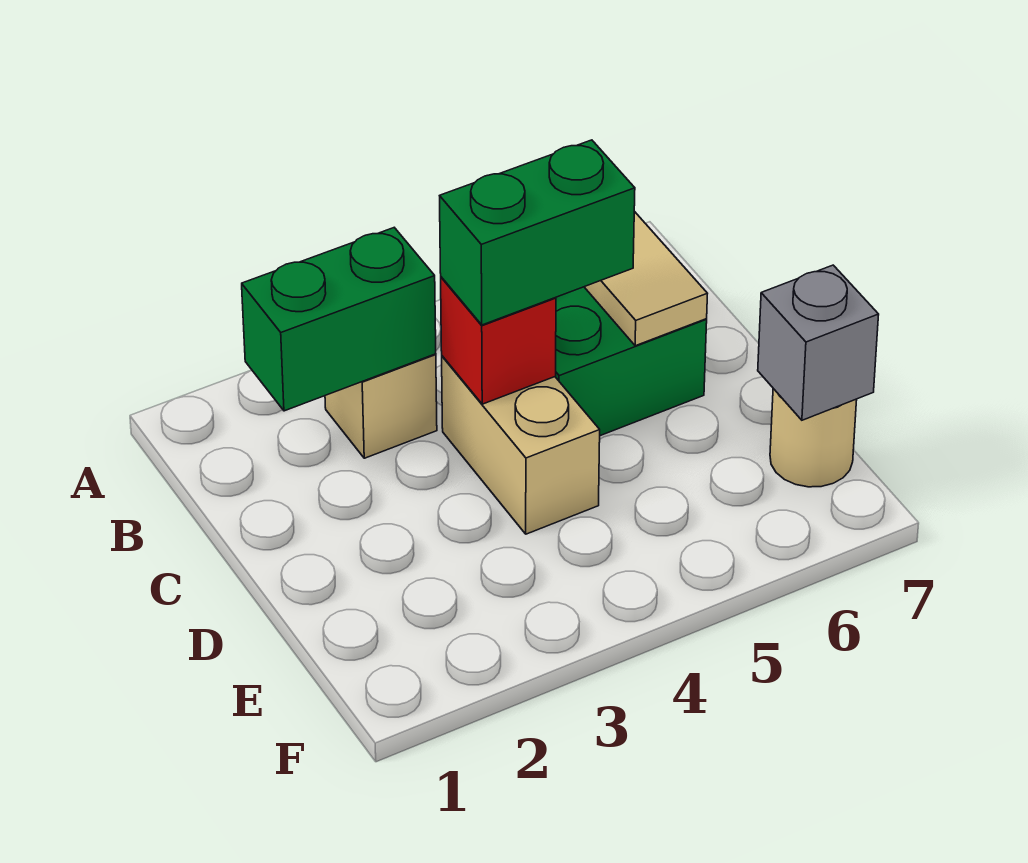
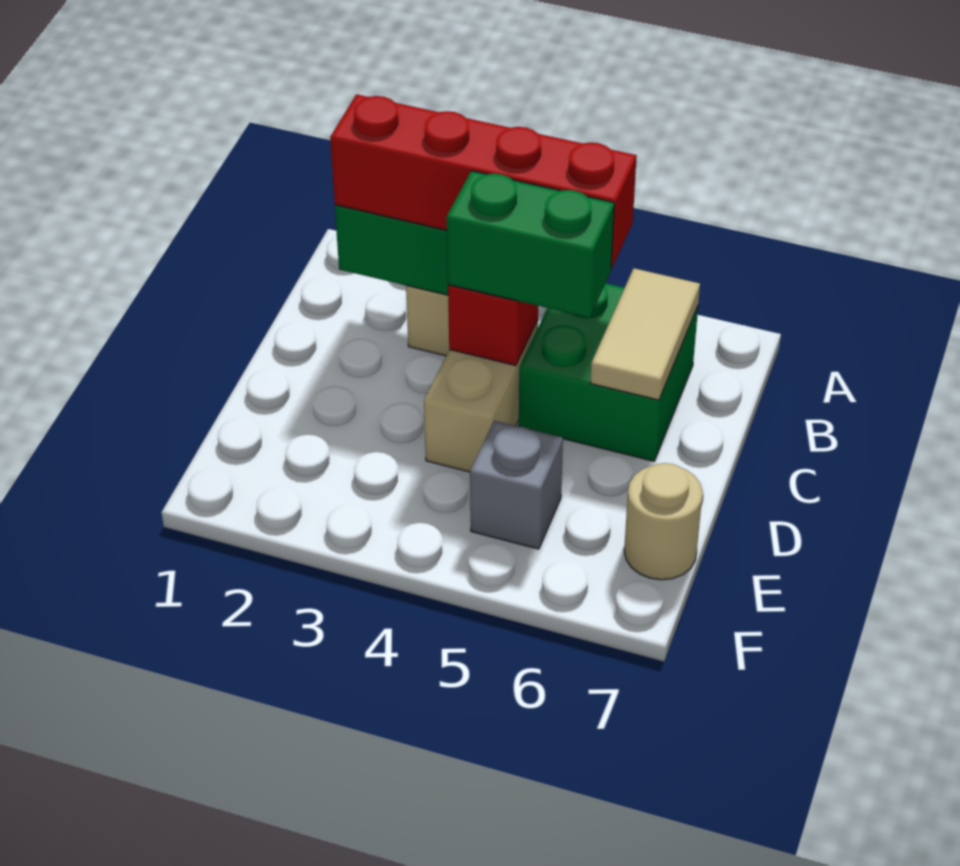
none -> red brick B2:B5 level 3
grey brick E7 level 2 -> grey brick E5 level 1

